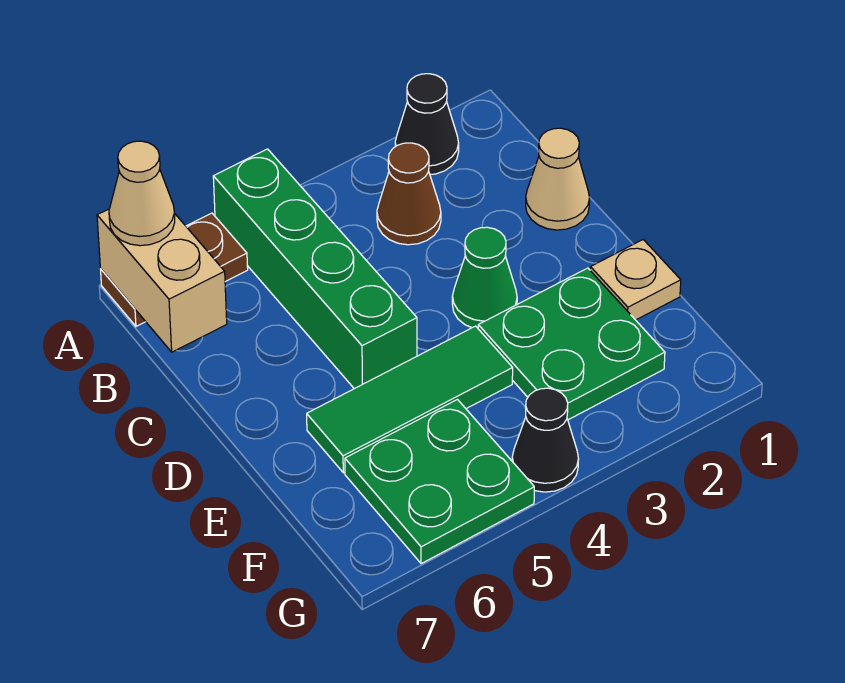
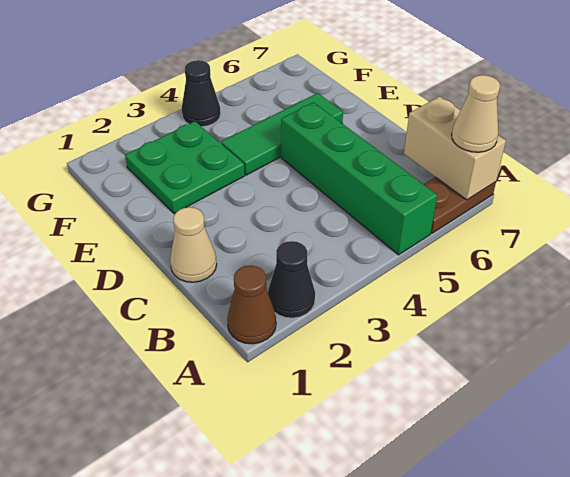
brown cone B3 level 1 -> brown cone A1 level 1
green cone D3 level 1 -> none
tan plate E1 level 1 -> none
green plate F5:G6 level 1 -> none

